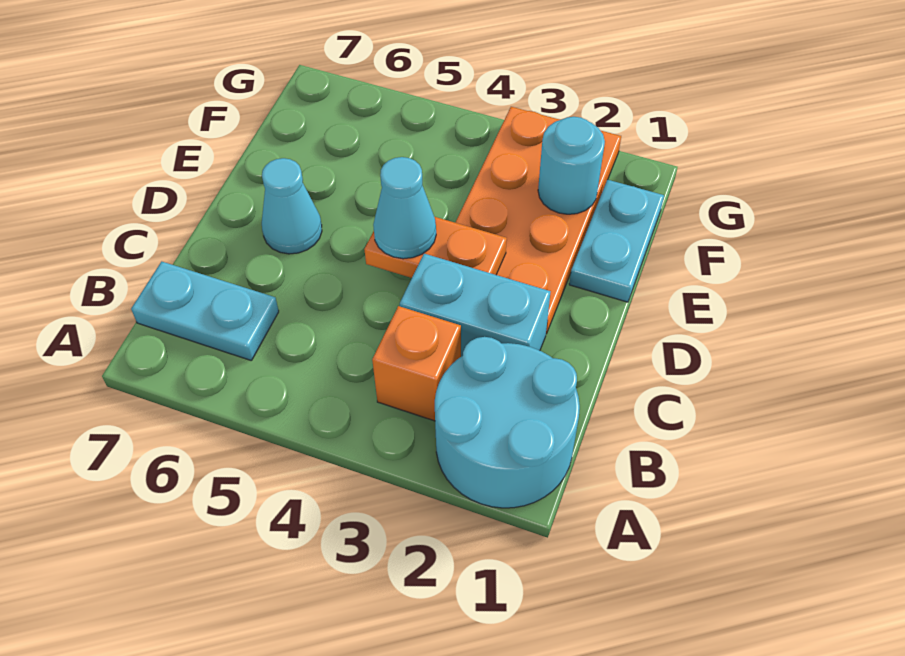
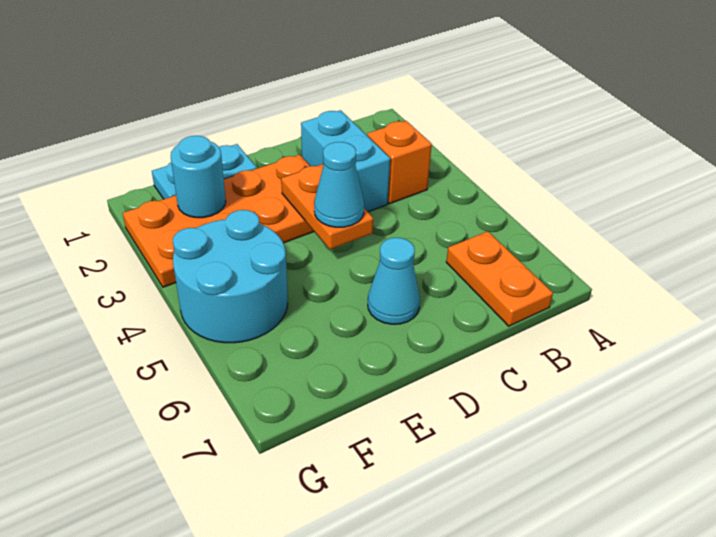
cyan round brick A1:B2 level 1 -> cyan round brick F4:G5 level 1
cyan plate B6:B7 level 1 -> orange plate B6:B7 level 1

